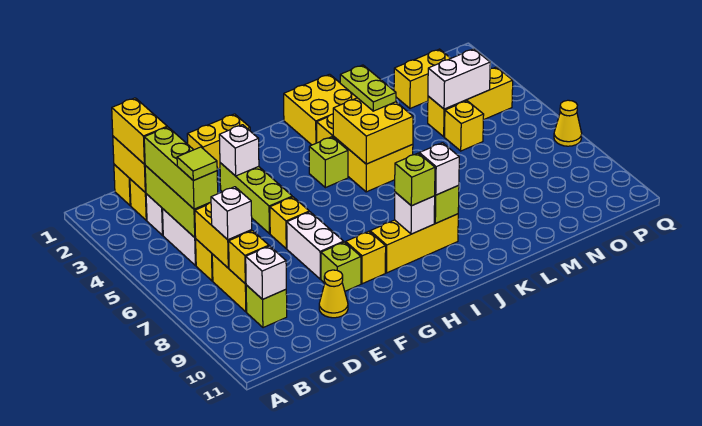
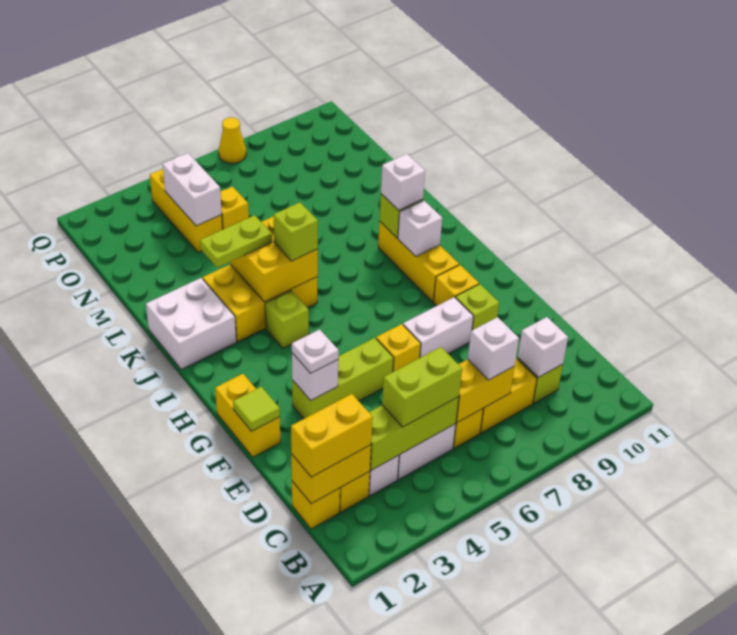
lime brick C3:C5 level 3 -> lime brick C4:C5 level 3
lime tile C5 level 4 -> lime tile F1 level 2
yellow brick C8 level 2 -> none
yellow cone E10 level 1 -> none
none -> white plate F3 level 3
lime brick I9 level 3 -> lime brick J5 level 3
yellow brick J1:K2 level 1 -> white brick J1:K2 level 1
yellow brick N2:O2 level 1 -> none

